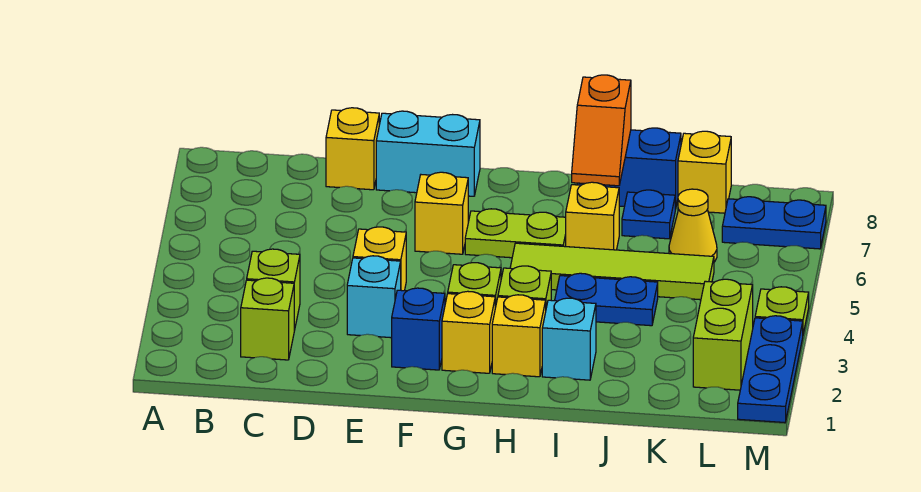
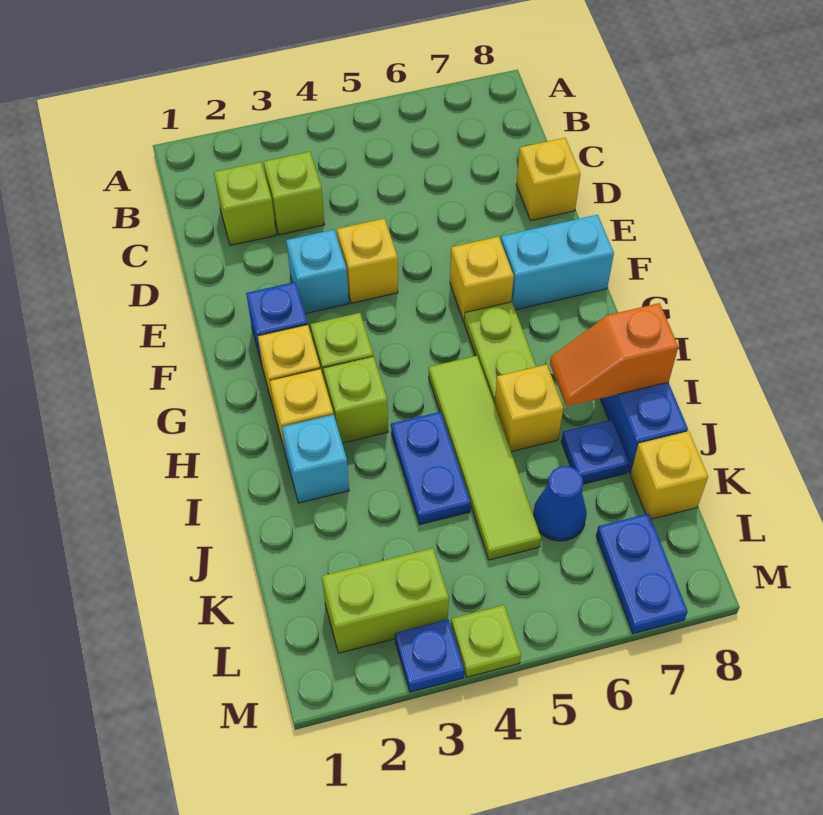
cyan brick E8:F8 level 1 -> cyan brick F7:F8 level 1
yellow cone K6 level 1 -> blue cone K6 level 1
blue plate M1:M3 level 1 -> blue plate M3 level 1

